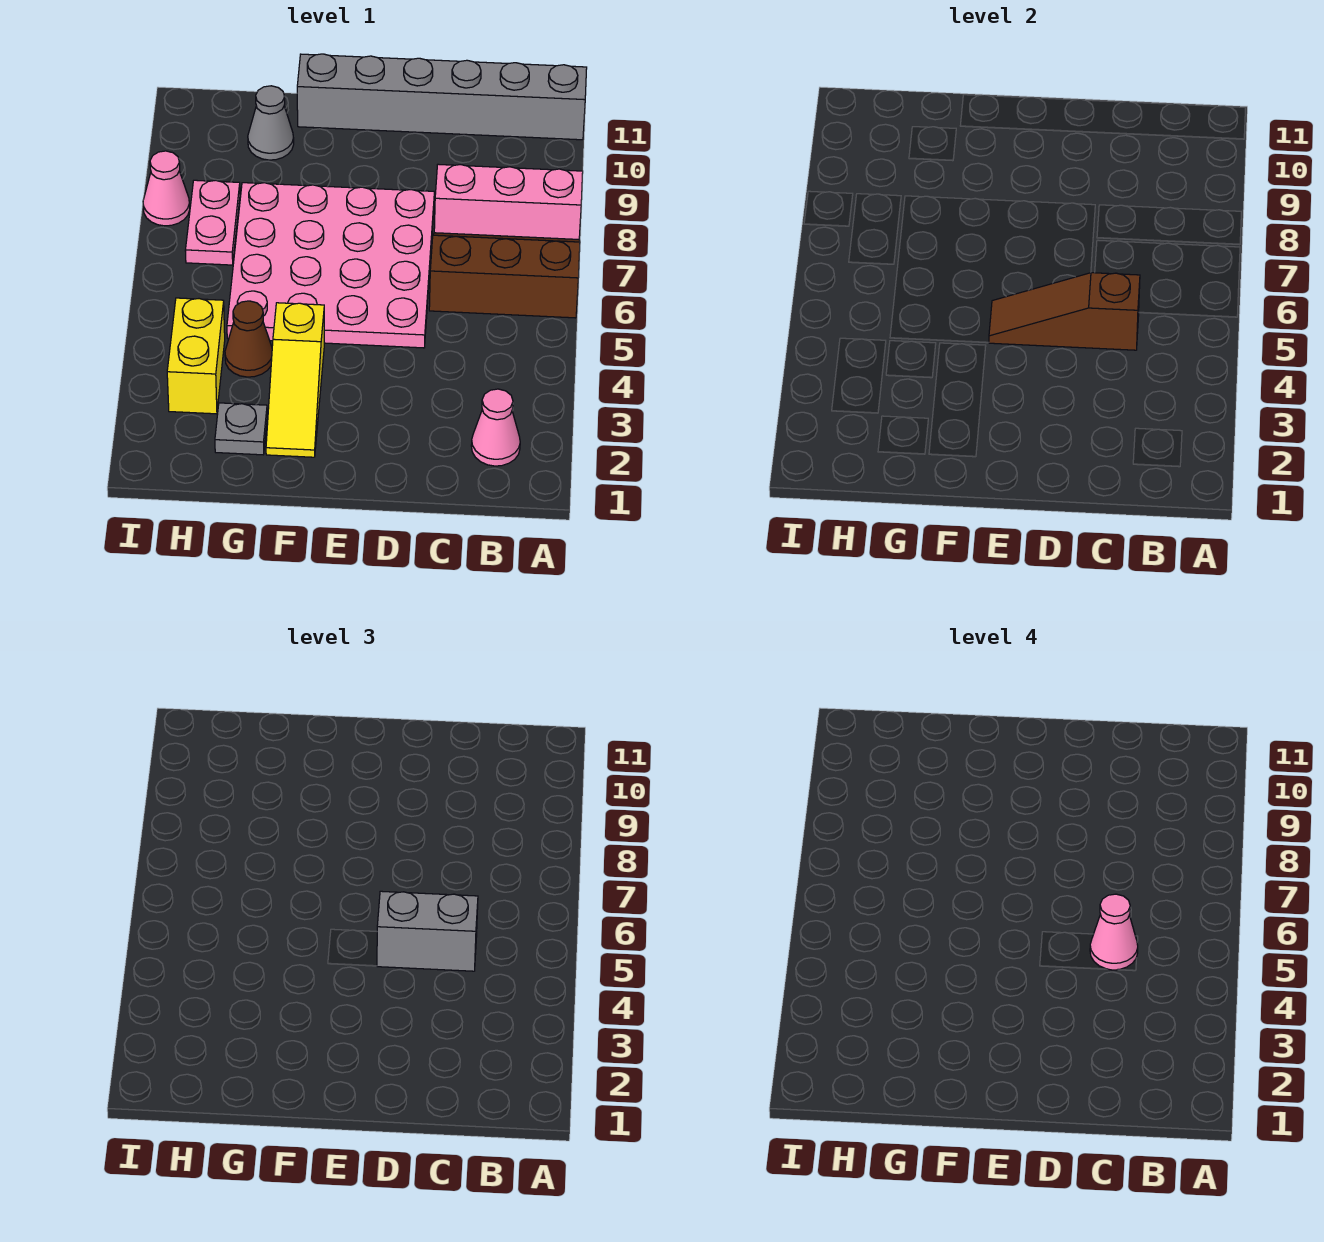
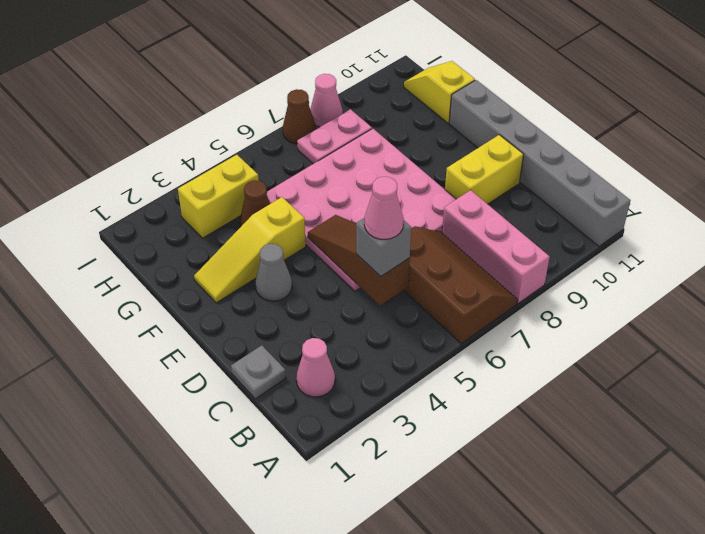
grey brick C5:D5 level 3 -> grey brick C5 level 3
none -> yellow brick D9:D10 level 1
grey plate G2 level 1 -> grey plate C1 level 1
grey cone G10 level 1 -> grey cone E3 level 1
none -> yellow slope G11:H11 level 1 top G
none -> brown cone I7 level 1

